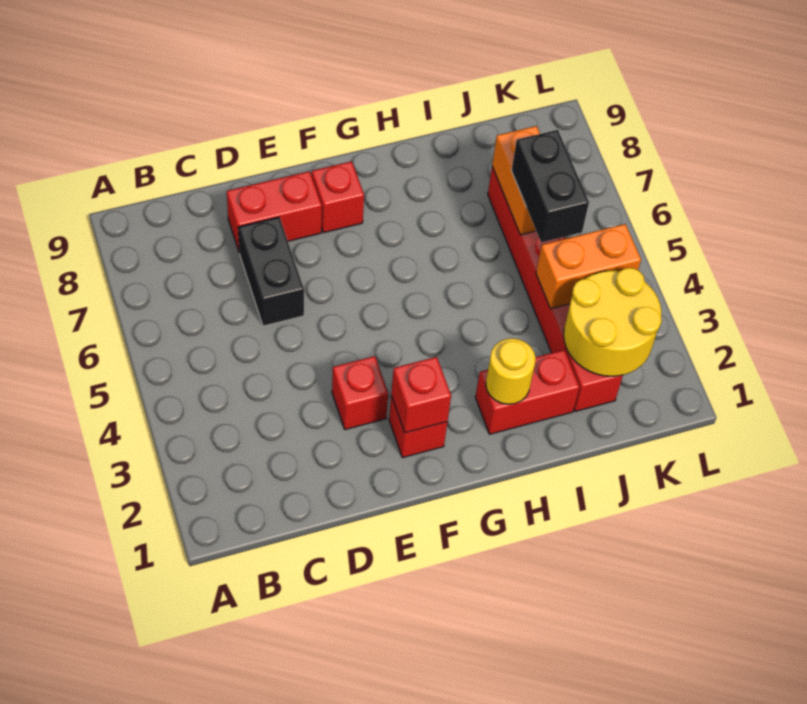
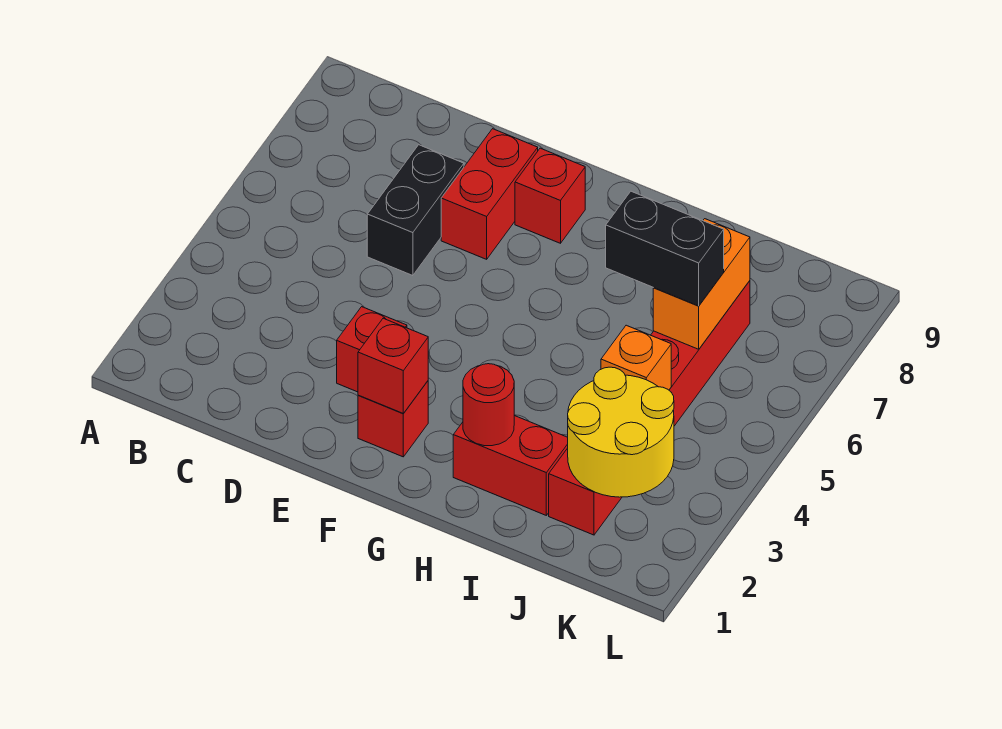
red brick D8:E8 level 1 -> red brick E7:E8 level 1
yellow round brick H2 level 2 -> red round brick H2 level 2
orange brick J4:K4 level 2 -> orange brick J4 level 2
black brick J5:J6 level 3 -> black brick I6:J6 level 3

